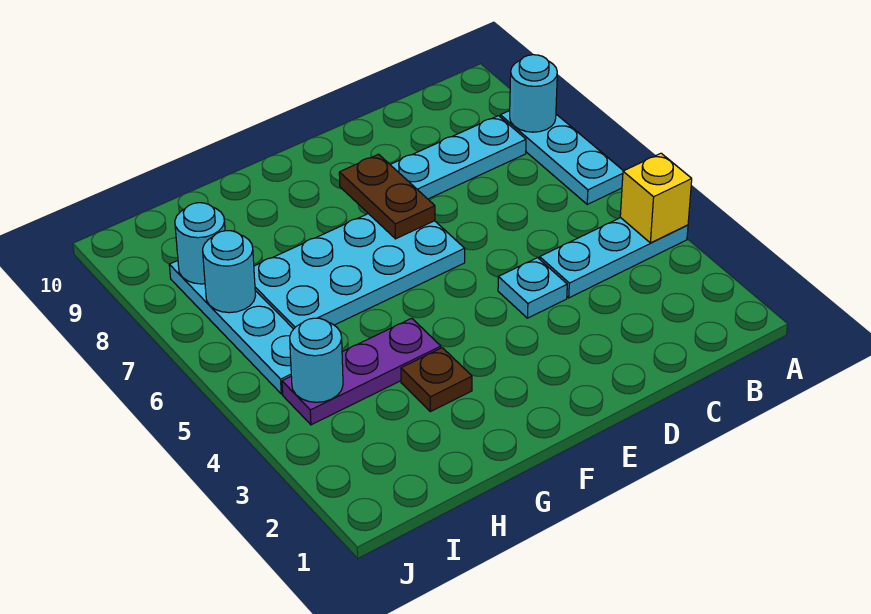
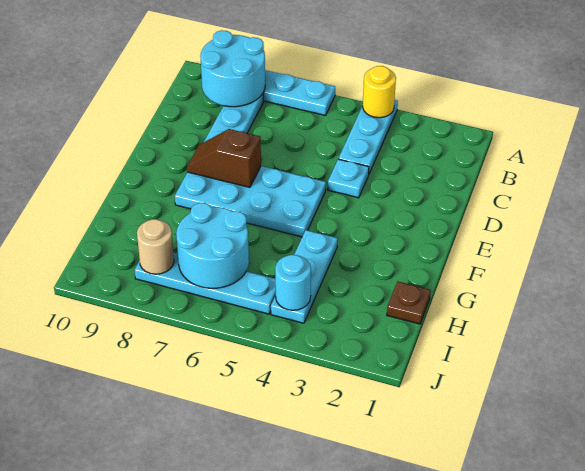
yellow brick A4 level 2 -> yellow round brick A4 level 2
cyan round brick A8 level 2 -> cyan round brick A8:B9 level 2
cyan plate E6:H7 level 1 -> cyan plate E5:F8 level 1
brown plate E7:E8 level 2 -> brown slope E7:E8 level 2 top 7
brown plate G3 level 1 -> brown plate H1 level 1
purple plate G4:I4 level 1 -> cyan plate G4:I4 level 1
cyan round brick I7 level 2 -> cyan round brick H6:I7 level 2
cyan round brick I8 level 2 -> tan round brick I8 level 2

